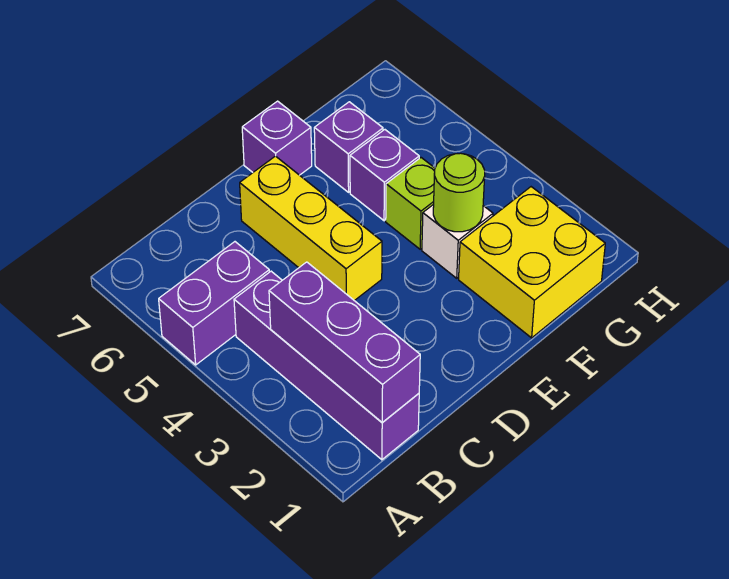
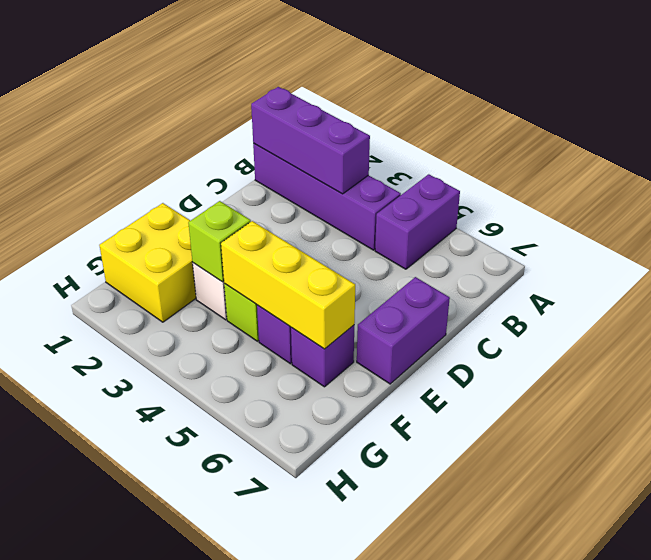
yellow brick D4:D6 level 1 -> yellow brick F4:F6 level 2
purple brick E7 level 1 -> purple brick D7:E7 level 1
lime round brick F3 level 2 -> lime brick F3 level 2

